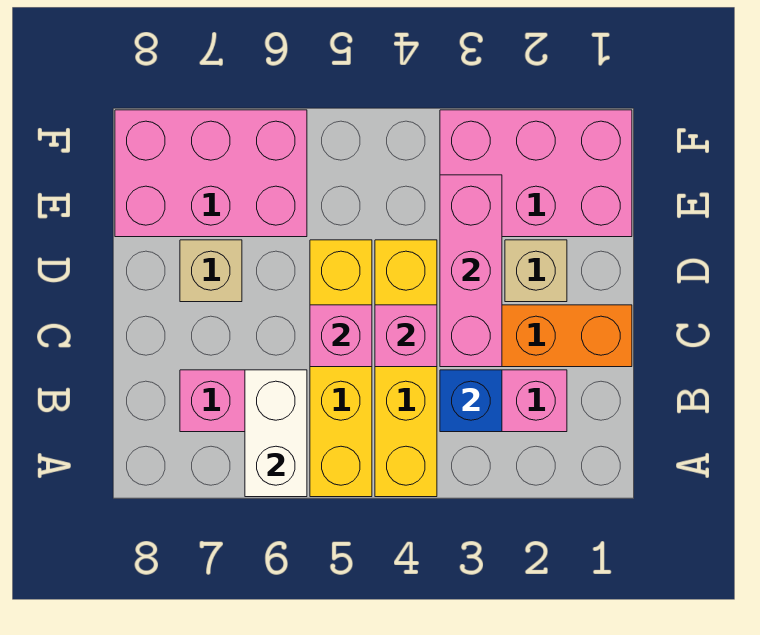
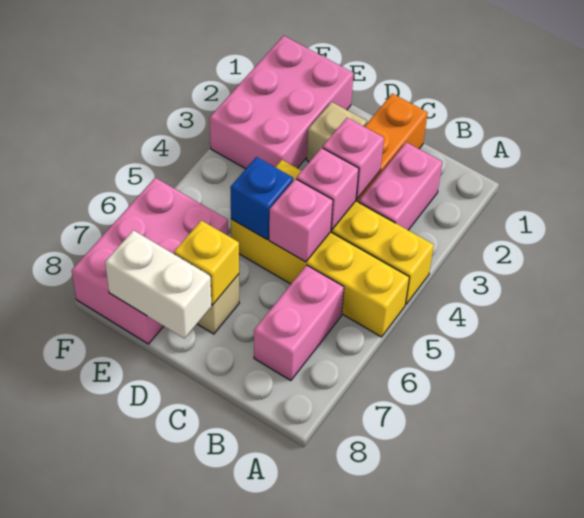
white brick A6:B6 level 2 -> white brick D8:E8 level 2
blue brick B3 level 2 -> blue brick D5 level 2
pink brick C3:E3 level 2 -> pink brick C3 level 2
none -> yellow brick D7 level 2

